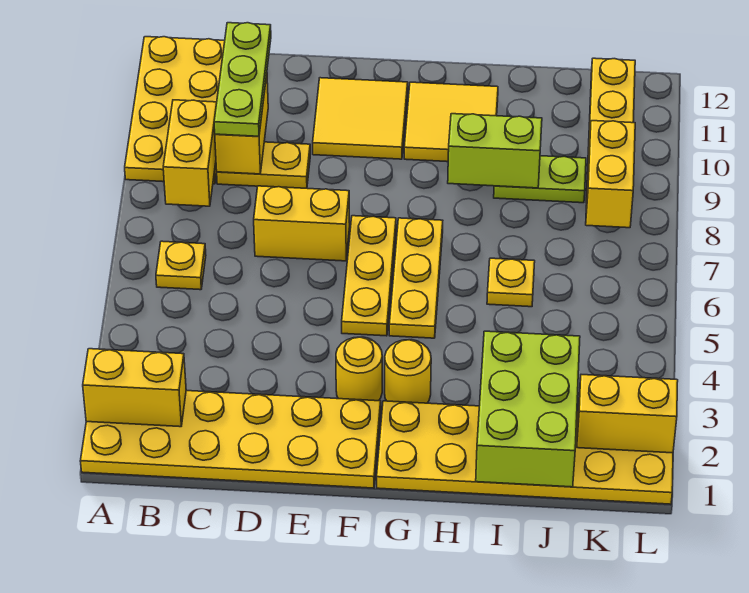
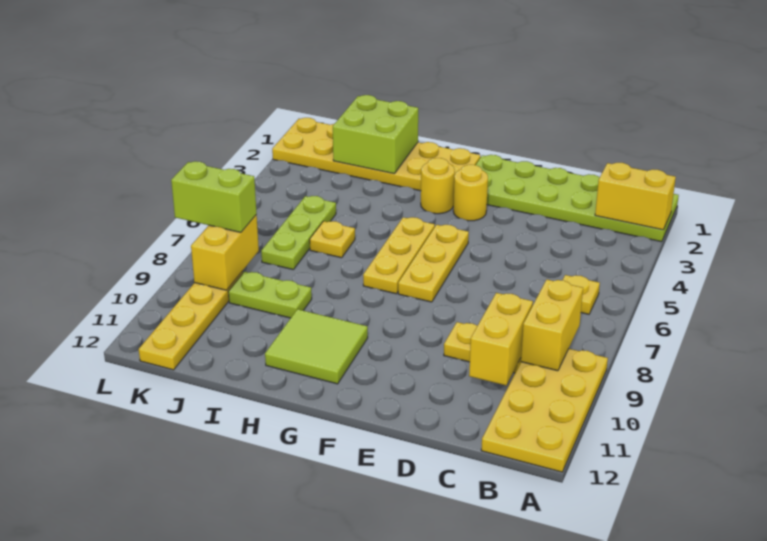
yellow plate A1:F2 level 1 -> lime plate A1:F2 level 1
lime plate C9:C11 level 3 -> lime plate J5:J7 level 1
yellow brick D7:E7 level 1 -> none
yellow tile E10:F11 level 1 -> none
yellow tile G10:H11 level 1 -> lime tile G10:H11 level 1
lime brick H9:I9 level 2 -> lime brick K8:L8 level 3
lime brick I1:J3 level 2 -> lime brick I1:J2 level 2
yellow brick K2:L2 level 2 -> none

